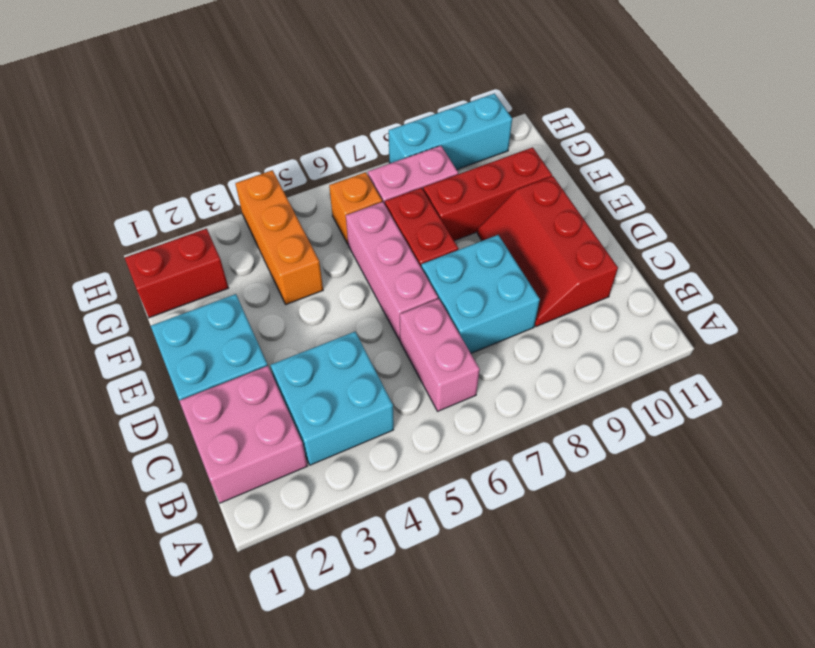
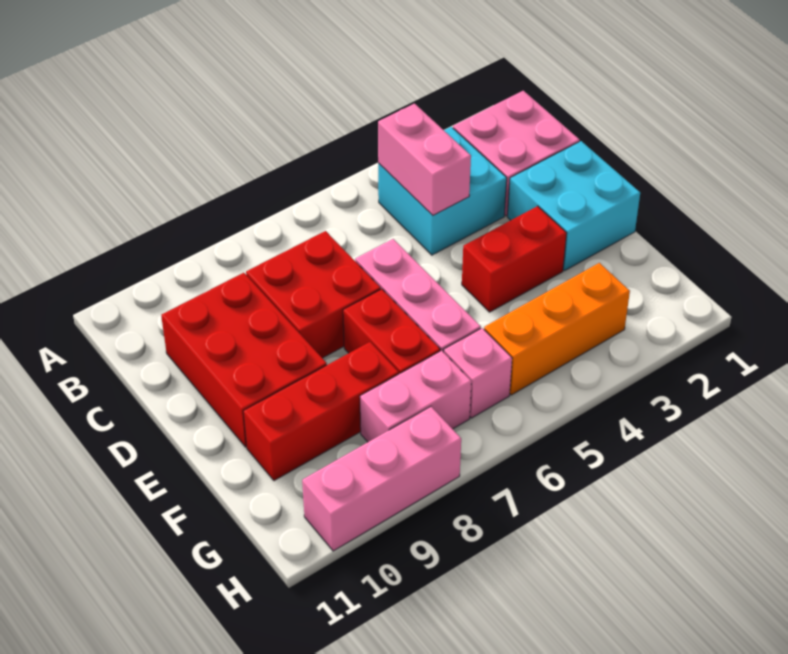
pink brick B6:C6 level 1 -> pink brick B4:C4 level 2
cyan brick C7:D8 level 1 -> red brick C7:D8 level 1
red slope C9:E10 level 1 top 10 -> red brick C9:E10 level 1
orange brick F4:H4 level 1 -> orange brick G3:G5 level 1
red brick G1:G2 level 1 -> red brick E3:E4 level 1
orange brick G6 level 1 -> pink brick G6 level 1
cyan brick H8:H10 level 1 -> pink brick H8:H10 level 1

